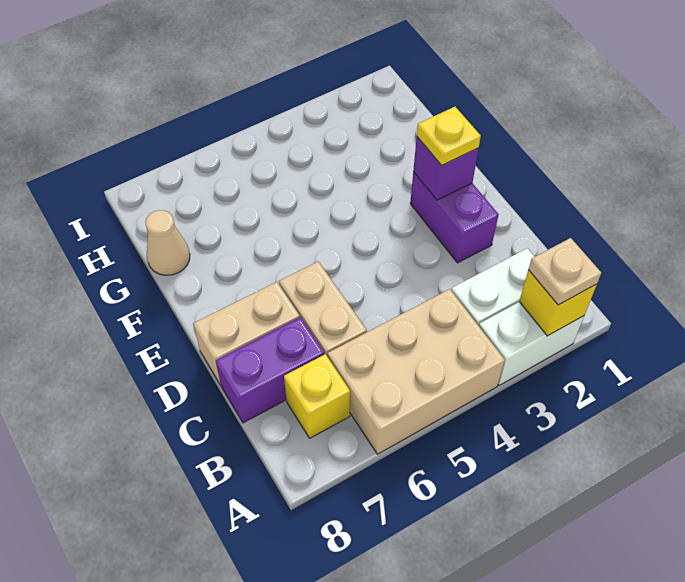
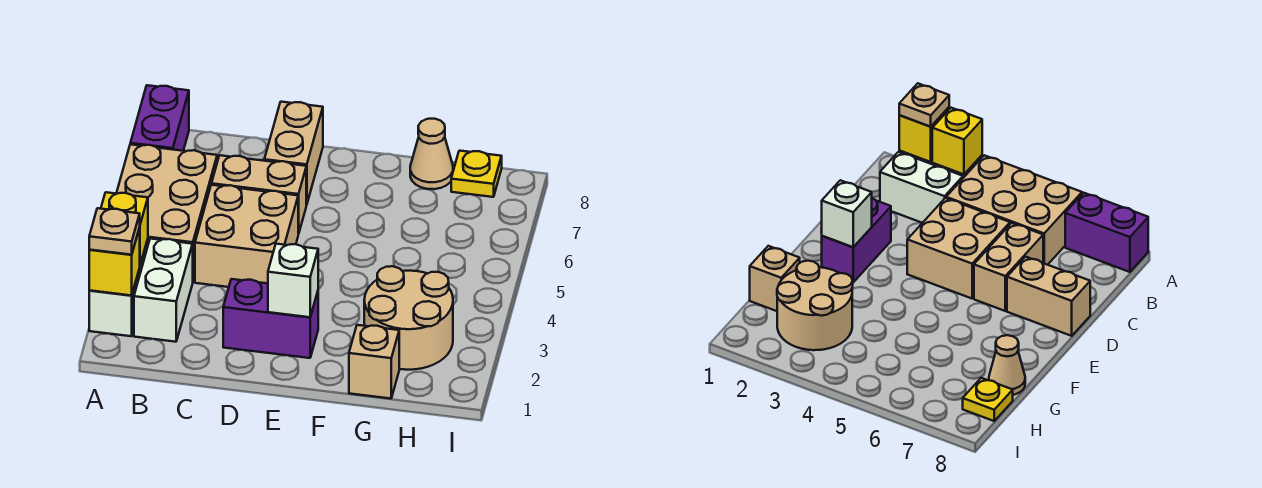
yellow brick B7 level 1 -> yellow brick A3 level 2
none -> tan brick C4:D5 level 1
purple brick C7:C8 level 1 -> purple brick A7:A8 level 1
purple brick E2 level 2 -> white brick E2 level 2
yellow plate E2 level 3 -> yellow plate H8 level 1
none -> tan brick G1 level 1
none -> tan round brick G2:H3 level 1

